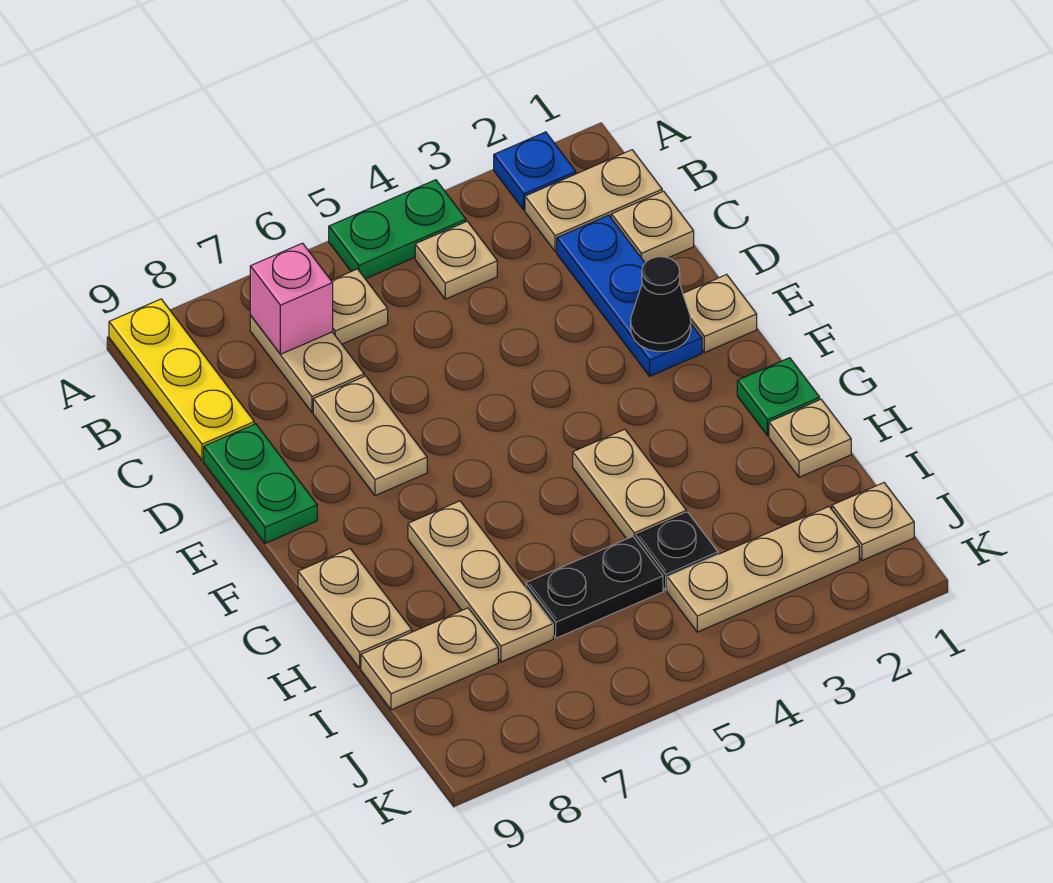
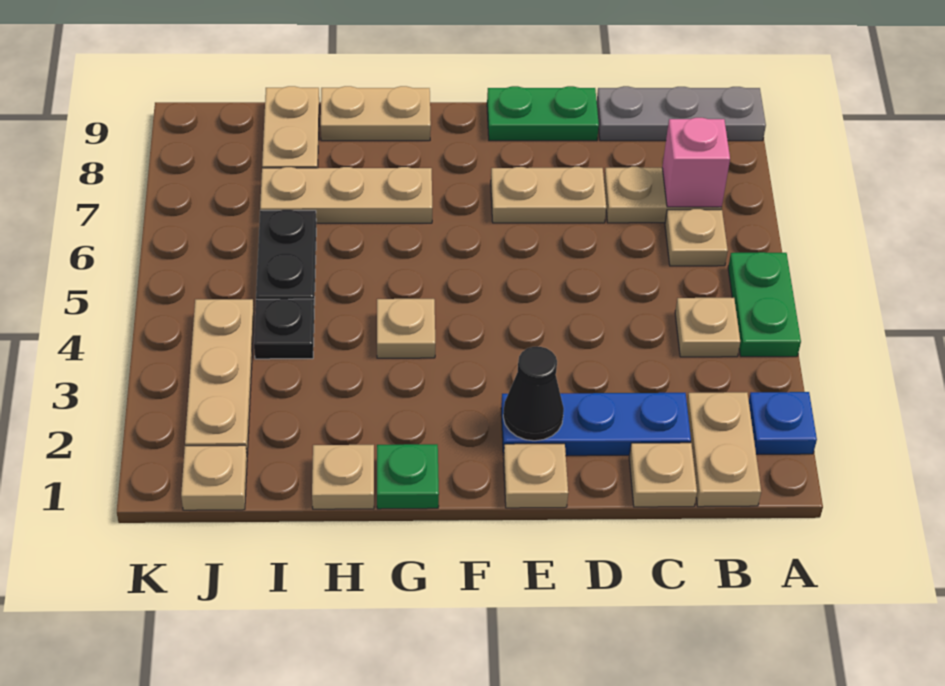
yellow plate A9:C9 level 1 -> grey plate A9:C9 level 1
tan plate G4:H4 level 1 -> tan plate G4 level 1

